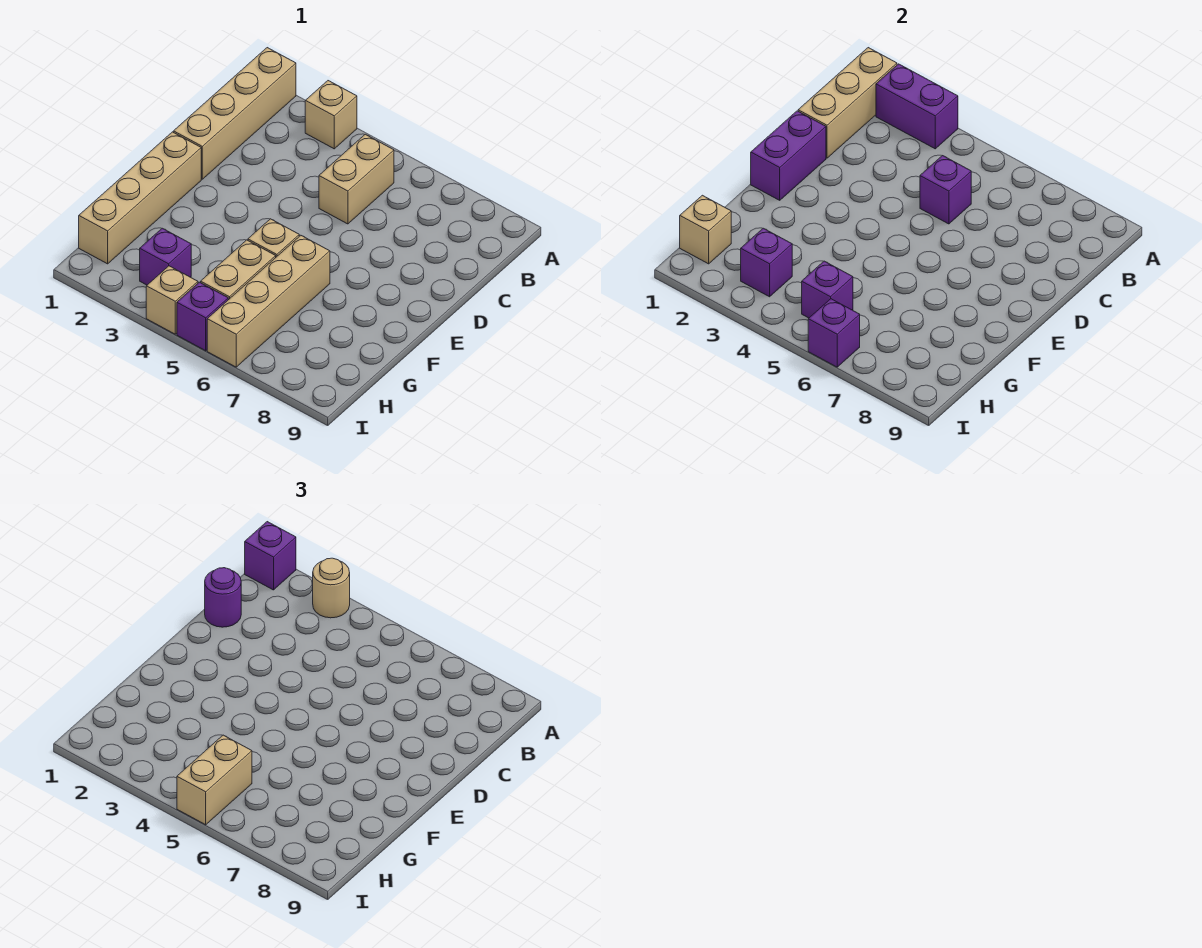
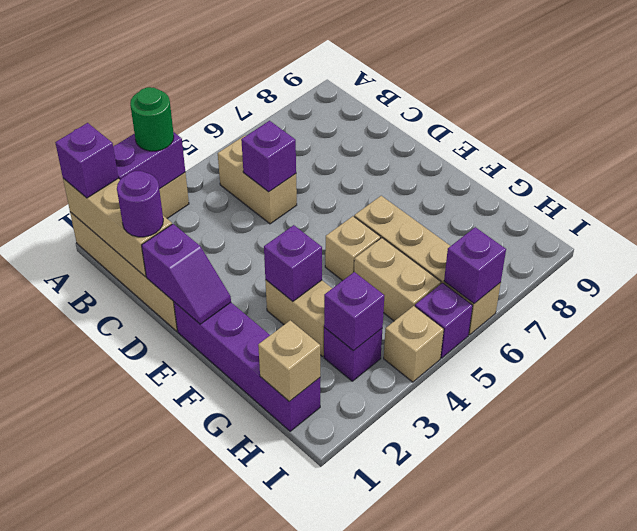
tan round brick A3 level 3 -> green round brick A3 level 3
purple brick D1:E1 level 2 -> purple slope D1:E1 level 2 top D
tan brick E1:H1 level 1 -> purple brick E1:H1 level 1
purple brick H5 level 2 -> purple brick F3 level 2
tan brick H5:I5 level 3 -> tan brick F3:G3 level 1

